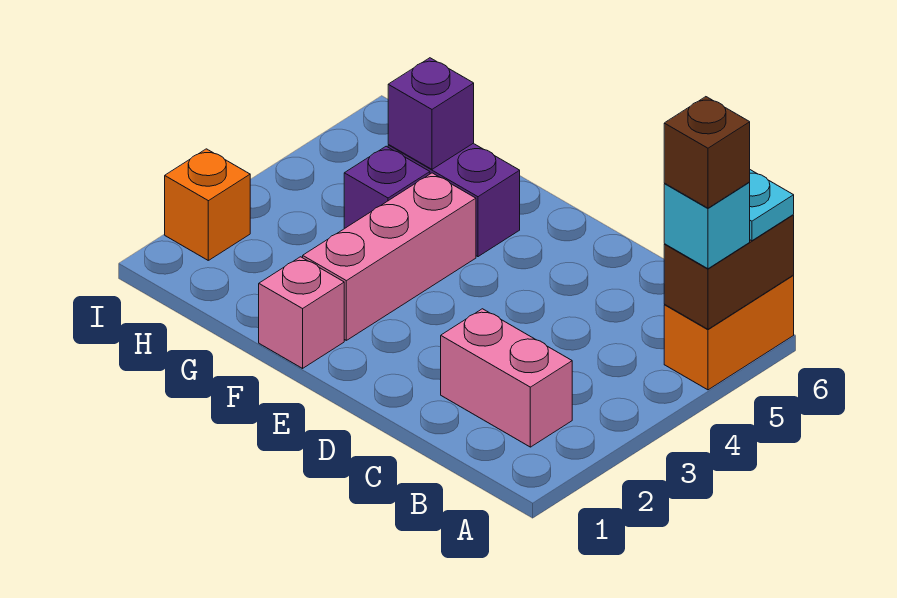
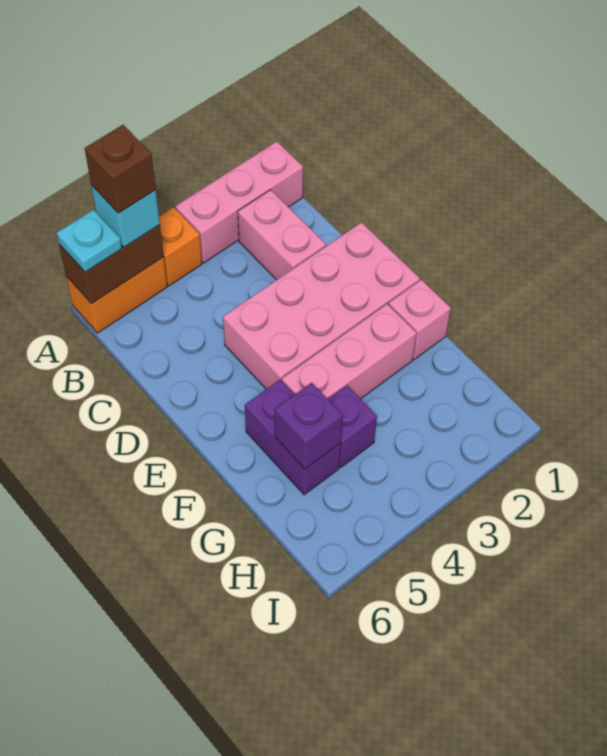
none -> pink brick A1:A3 level 1
none -> pink brick D1:E4 level 1
orange brick I2 level 1 -> orange brick A4 level 1

